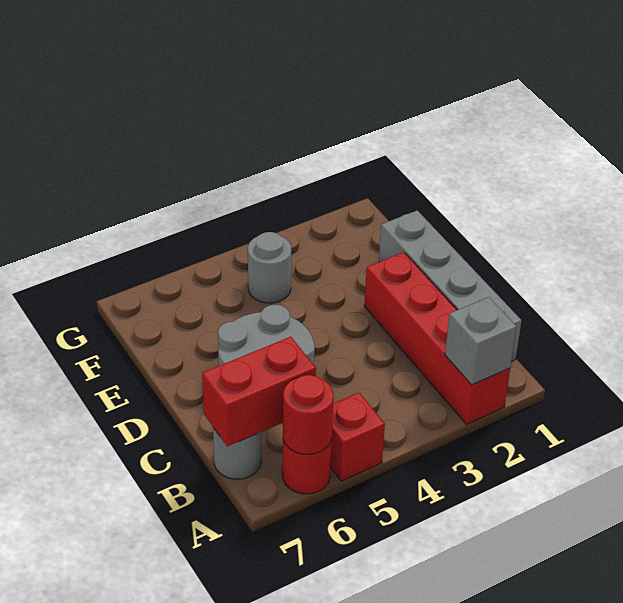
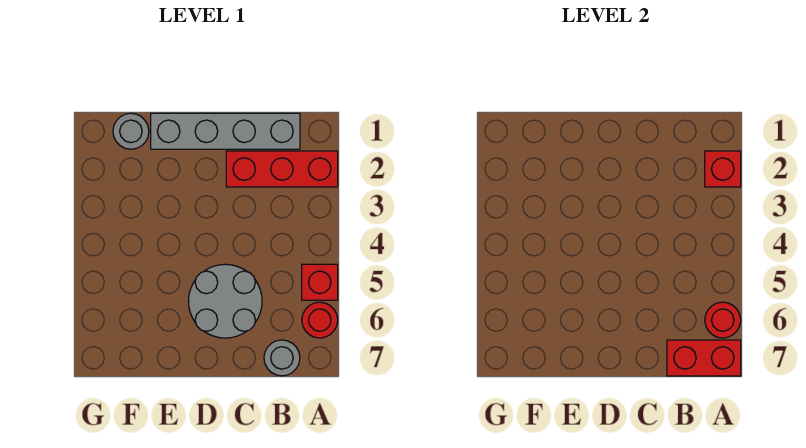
red brick A2:D2 level 1 -> red brick A2:C2 level 1
grey brick A2 level 2 -> red brick A2 level 2
red brick B6:B7 level 2 -> red brick A7:B7 level 2
grey round brick F4 level 1 -> grey round brick F1 level 1

